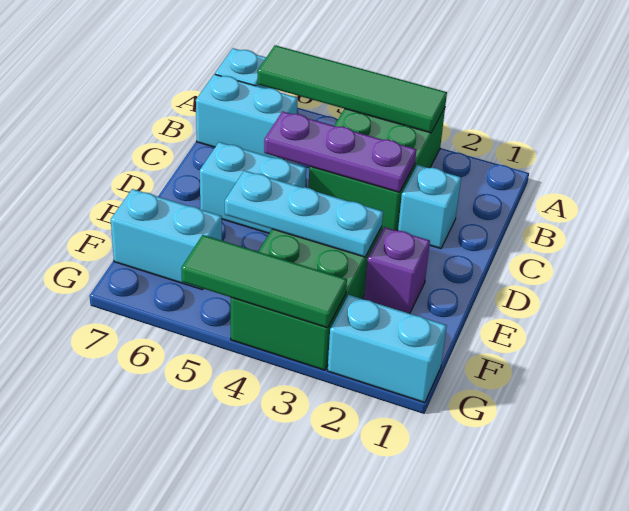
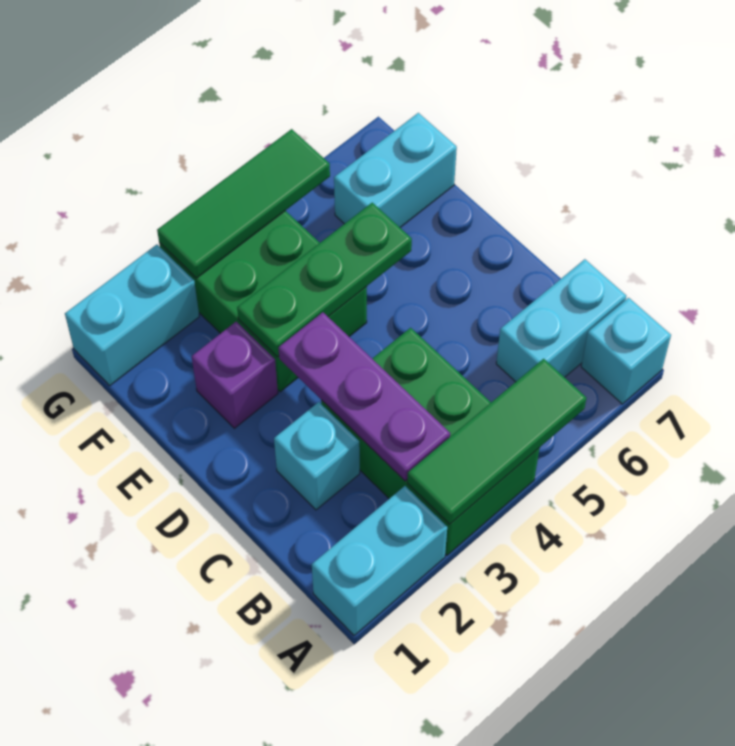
green tile A3:A6 level 2 -> green tile A3:A5 level 2
purple plate C3:C5 level 2 -> purple plate B3:D3 level 2
cyan brick D5:D6 level 1 -> cyan brick A1:A2 level 1
cyan plate E3:E5 level 2 -> green plate E3:E5 level 2

